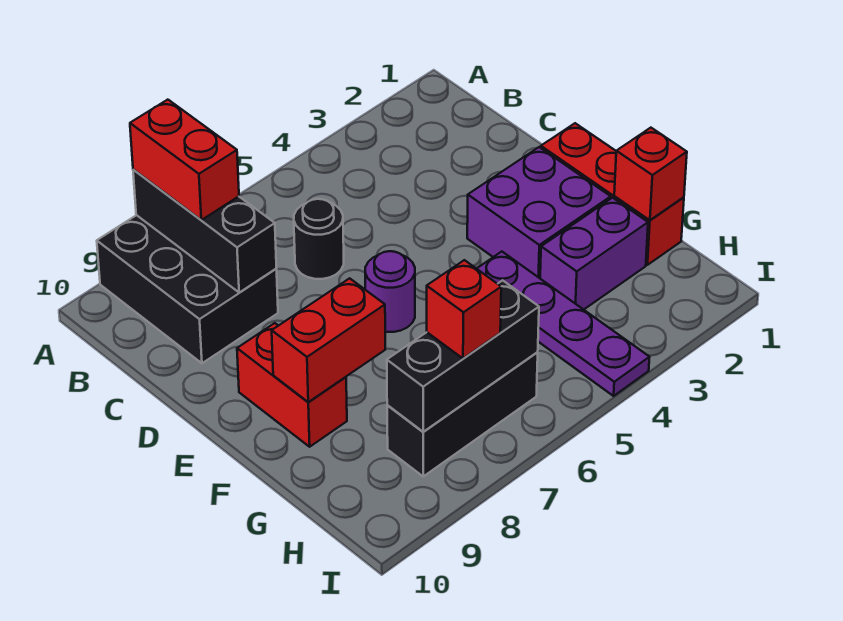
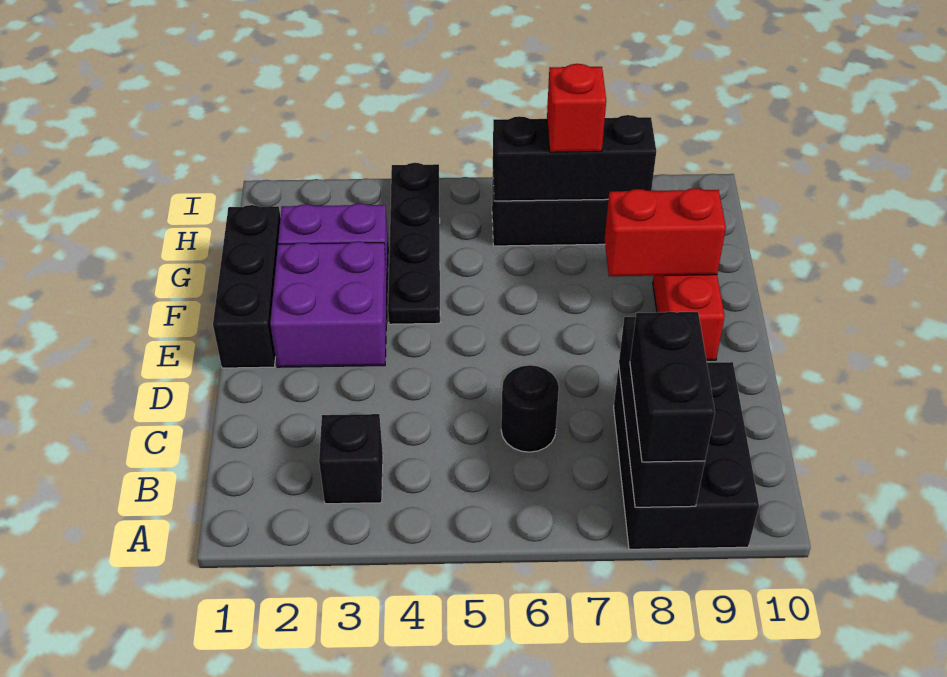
red brick A8:B8 level 3 -> black brick A8:B8 level 3
none -> black brick B3 level 1
red brick E1:G1 level 1 -> black brick E1:G1 level 1
purple round brick E6 level 1 -> none
purple plate F4:I4 level 1 -> black plate F4:I4 level 1
red brick G1 level 2 -> none

